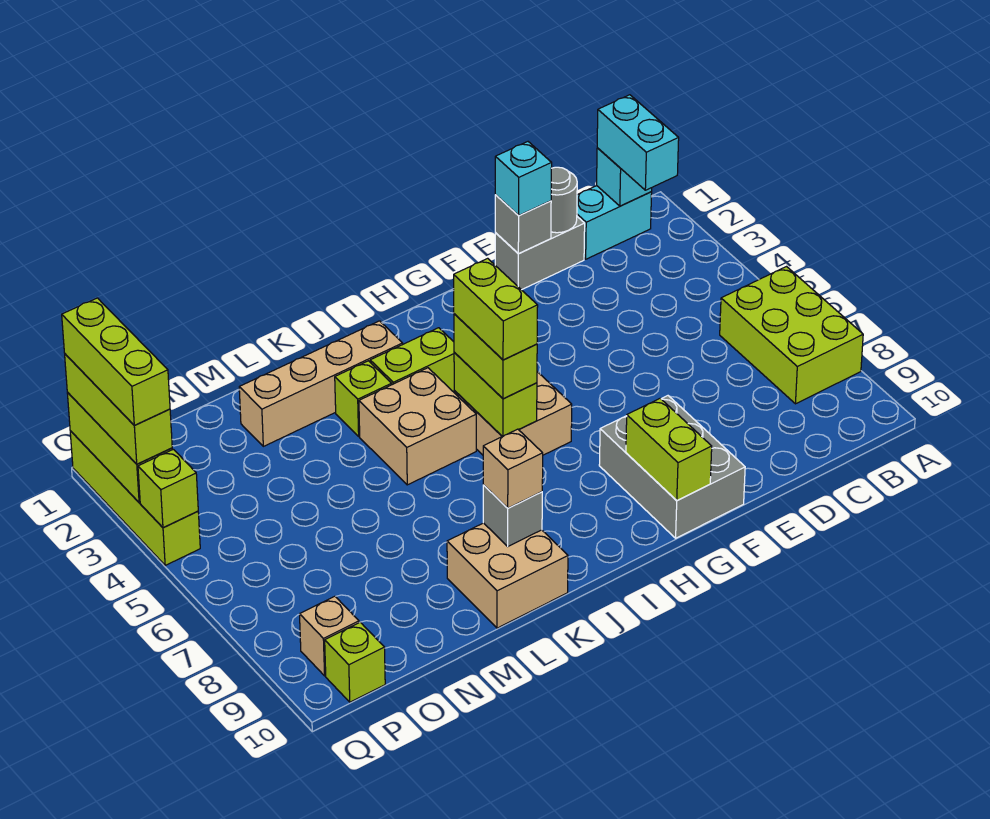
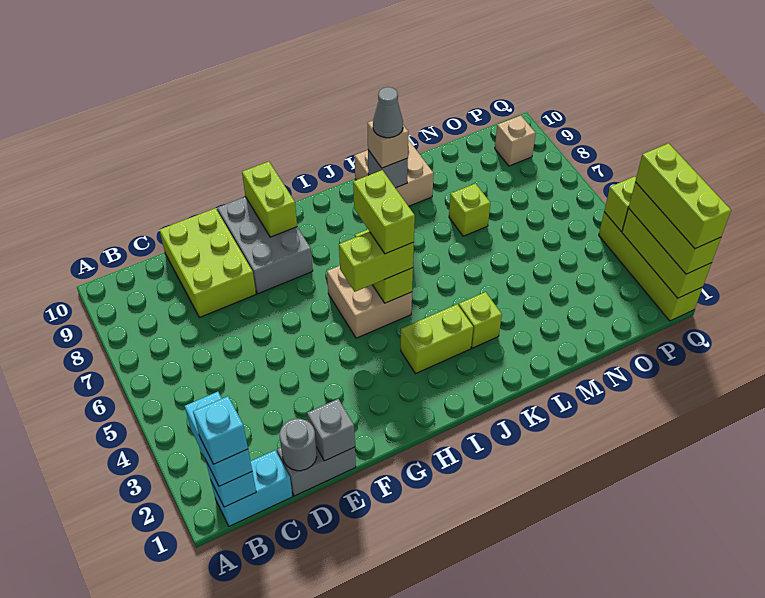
lime brick A6:B8 level 1 -> lime brick D8:E10 level 1
cyan brick E1 level 3 -> cyan brick B1 level 4
lime brick I5:I6 level 3 -> lime brick H5:I5 level 3
tan brick J2:M2 level 1 -> none
tan brick J4:K5 level 1 -> none
none -> grey cone K9 level 4
lime brick P10 level 1 -> lime brick M7 level 1

